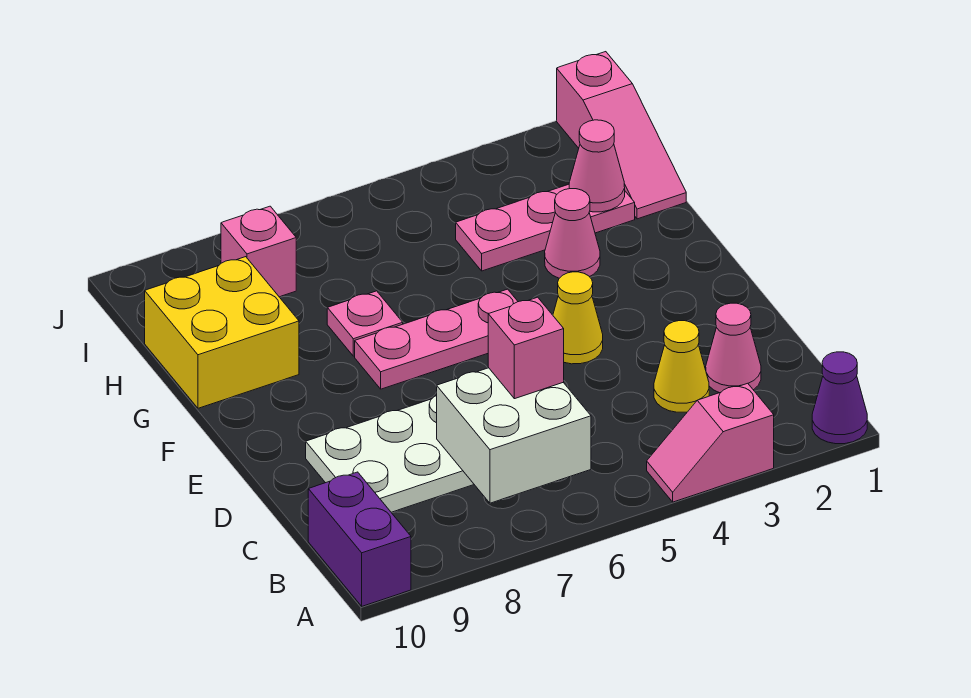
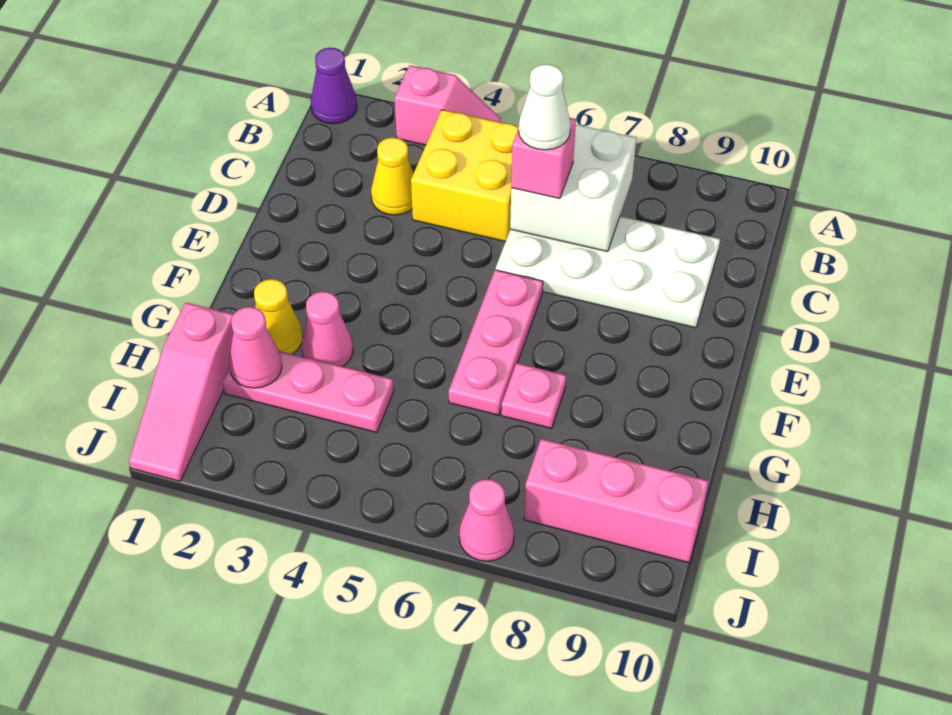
purple brick A10:B10 level 1 -> none
pink cone C2 level 1 -> pink cone J7 level 1
none -> white cone C6 level 4
yellow cone E4 level 1 -> yellow cone G2 level 1
pink plate F5:F7 level 1 -> pink plate E6:G6 level 1
yellow brick G9:H10 level 1 -> yellow brick B4:C5 level 1
pink slope H1:J1 level 1 top J -> pink slope H1:J1 level 1 top H
pink brick I8 level 1 -> pink brick I8:I10 level 1

